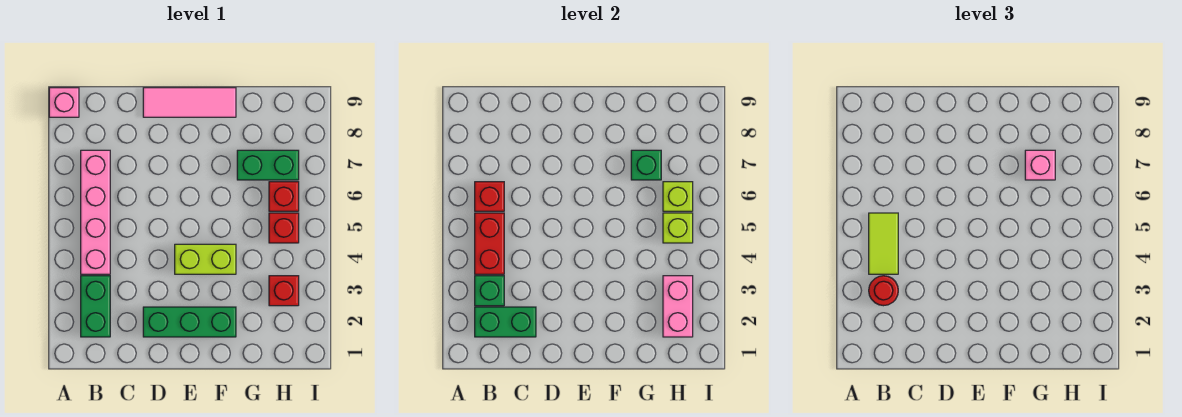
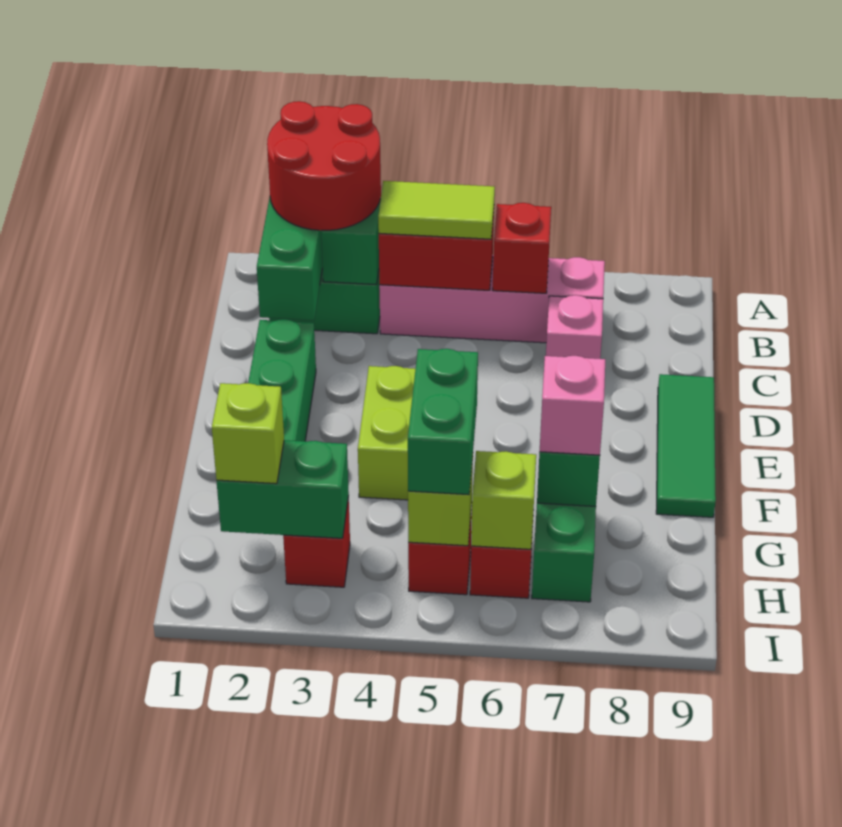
pink brick A9 level 1 -> pink brick C7 level 1
red round brick B3 level 3 -> red round brick A2:B3 level 3
pink tile D9:F9 level 1 -> green tile D9:F9 level 1
none -> green brick G5:H5 level 3
pink brick H2:H3 level 2 -> green brick H2:H3 level 2
none -> lime brick H2 level 3

